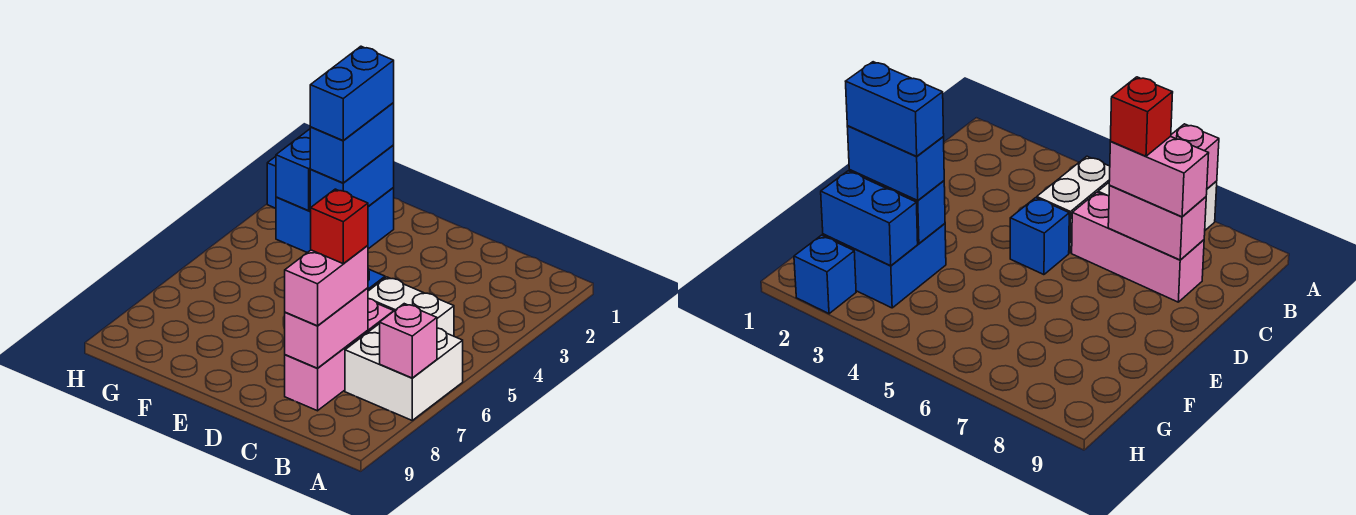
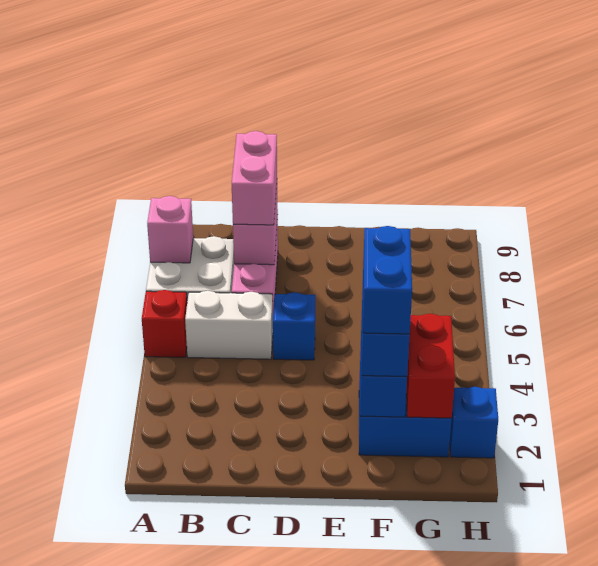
red brick C7 level 4 -> red brick A5 level 1
blue brick G2:G3 level 2 -> red brick G2:G3 level 2

